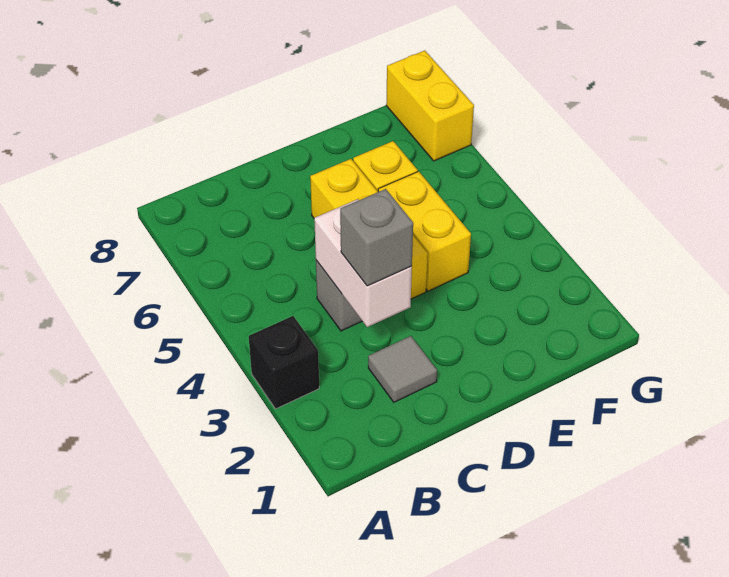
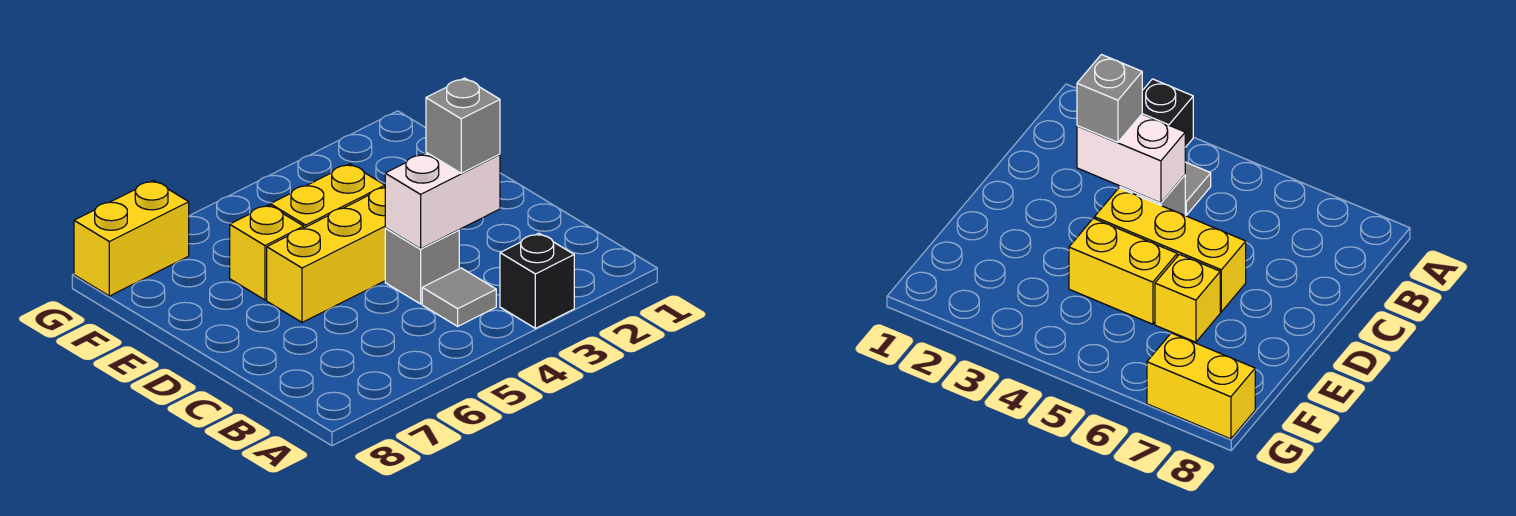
grey tile C2 level 1 -> grey tile B4 level 1

